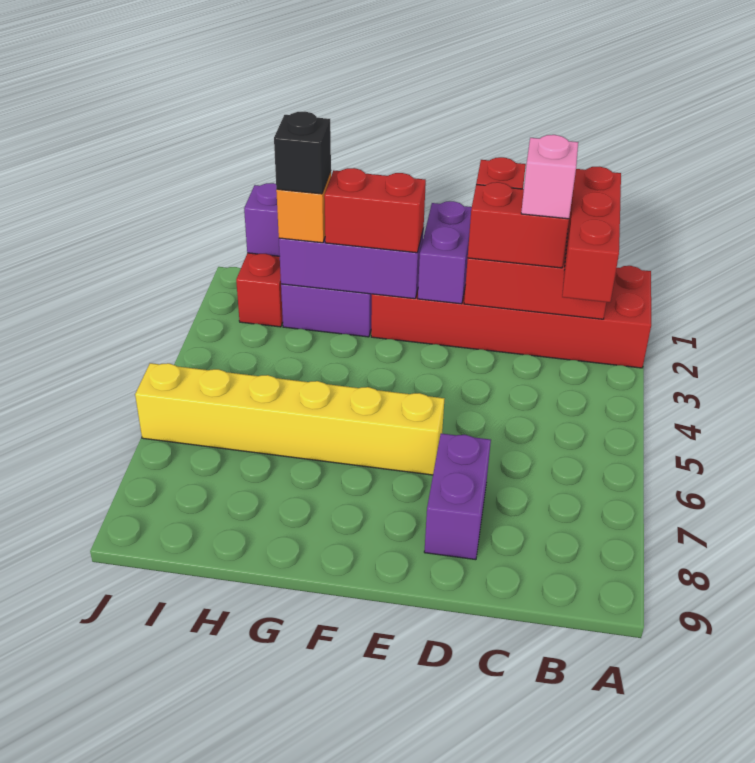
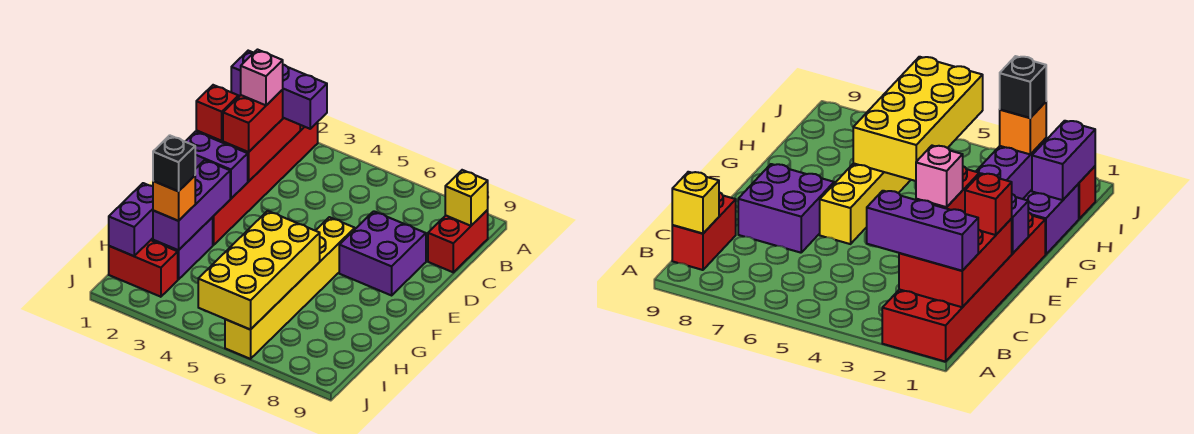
red brick B1:B3 level 3 -> purple brick B1:B3 level 3
none -> yellow brick B9 level 2
purple brick D7:D8 level 1 -> purple brick D7:E8 level 1
red brick F2:G2 level 3 -> red brick B9:C9 level 1
none -> yellow brick G5:J6 level 2

